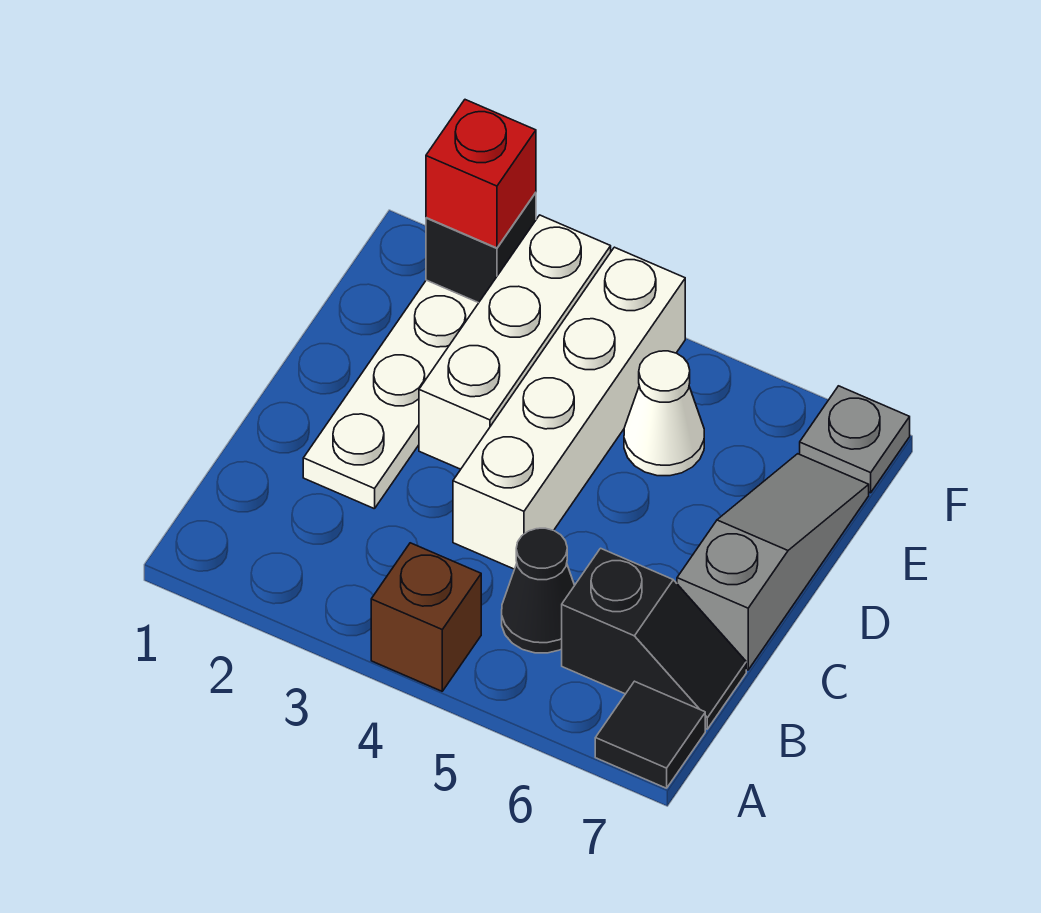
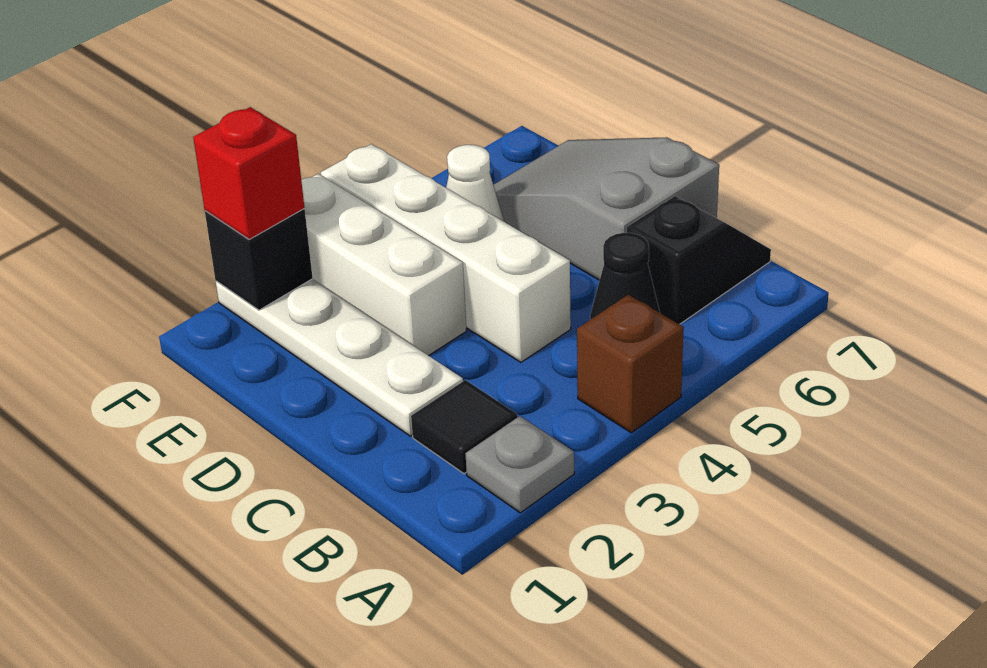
black tile A7 level 1 -> black tile B2 level 1
grey slope C7:E7 level 1 top C -> grey slope C6:E7 level 1 top C
grey plate F7 level 1 -> grey plate A2 level 1

